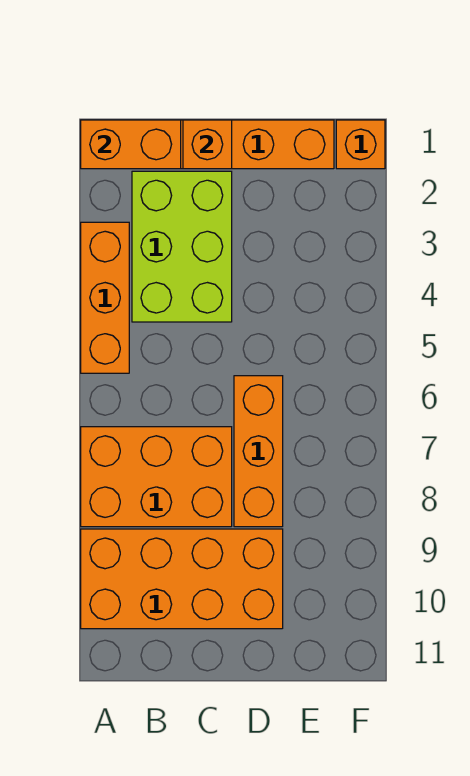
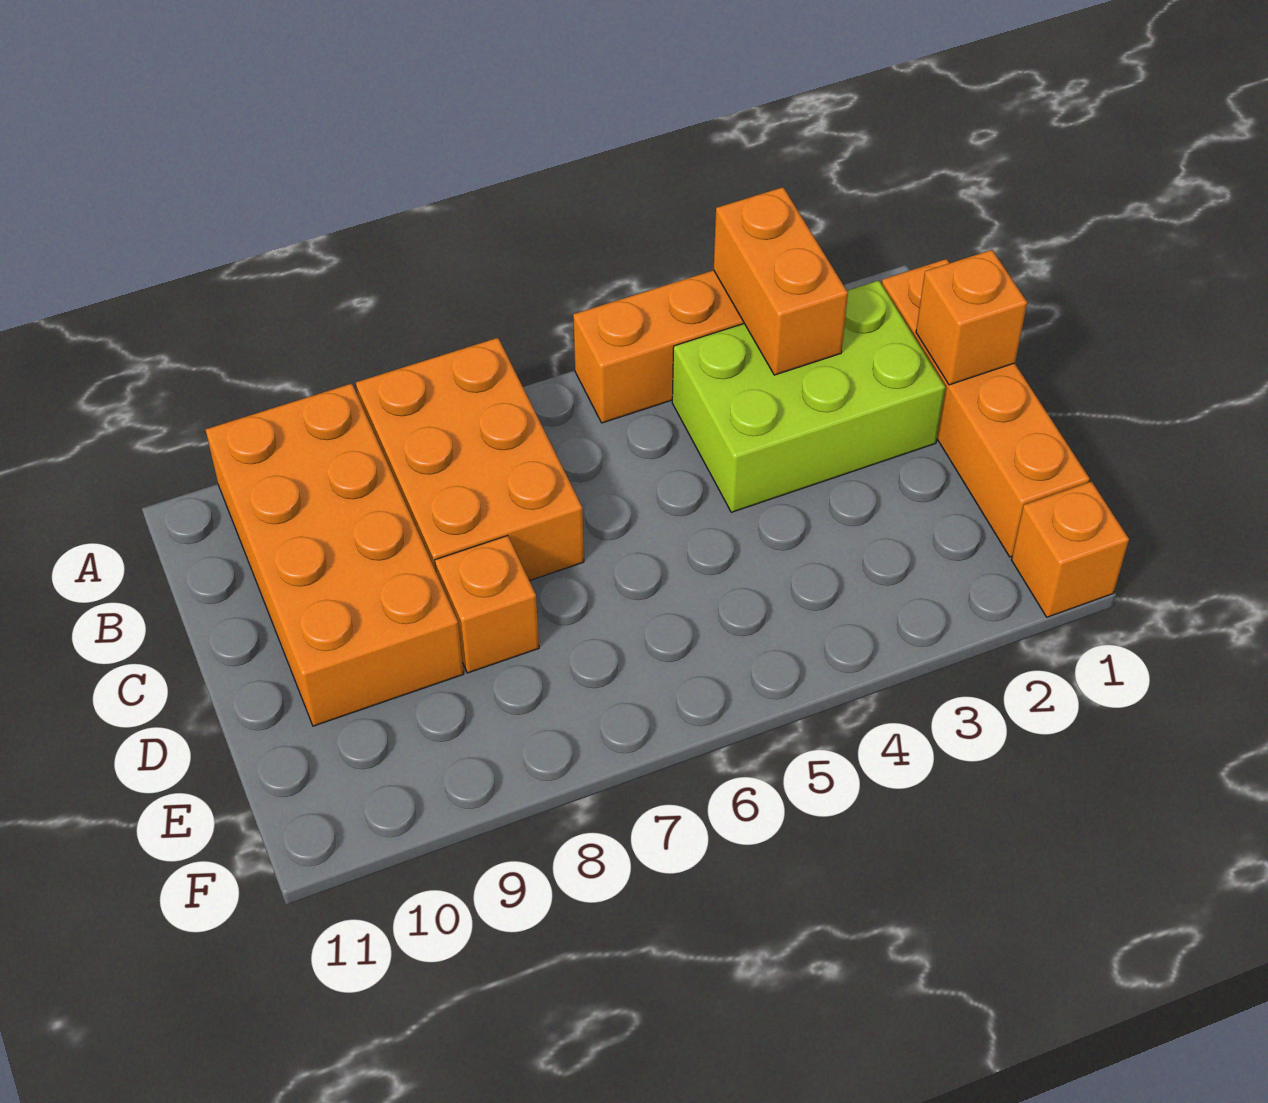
orange brick A1:B1 level 2 -> orange brick A3:B3 level 2
orange brick D6:D8 level 1 -> orange brick D8 level 1

